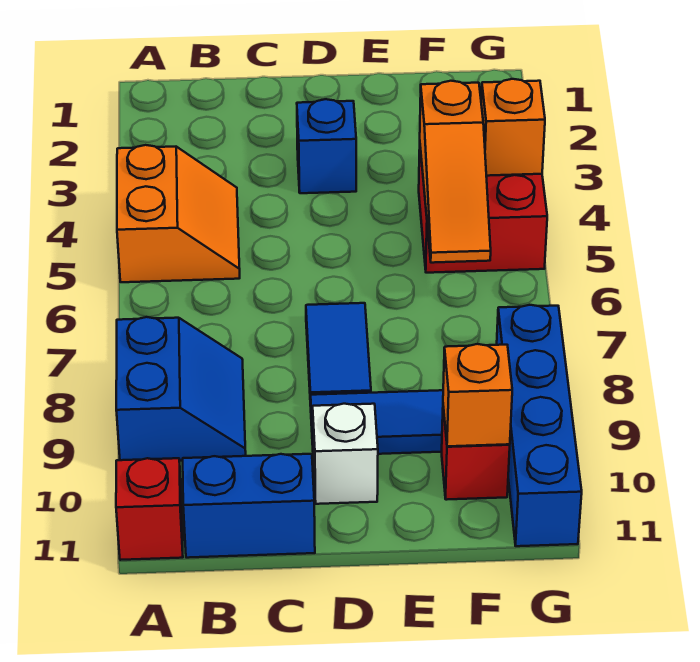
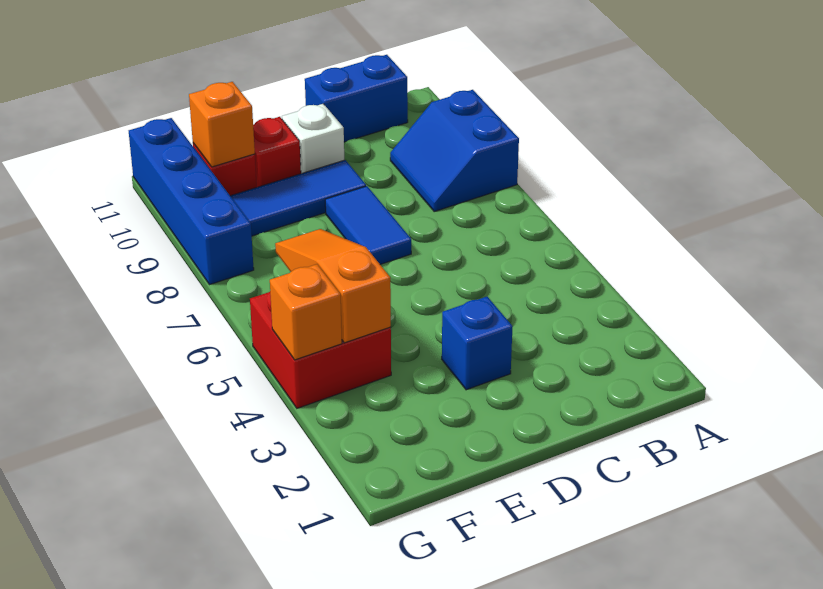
orange slope A4:B5 level 1 top A -> none
red brick A11 level 1 -> red brick E10 level 1

